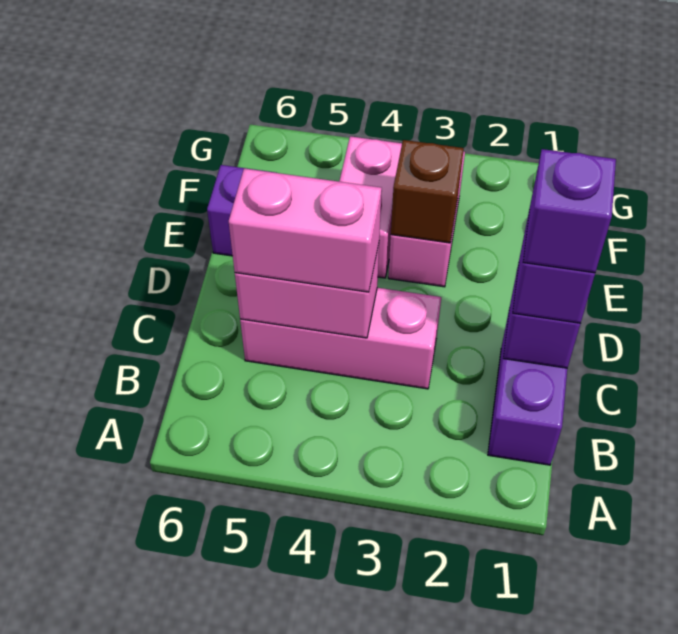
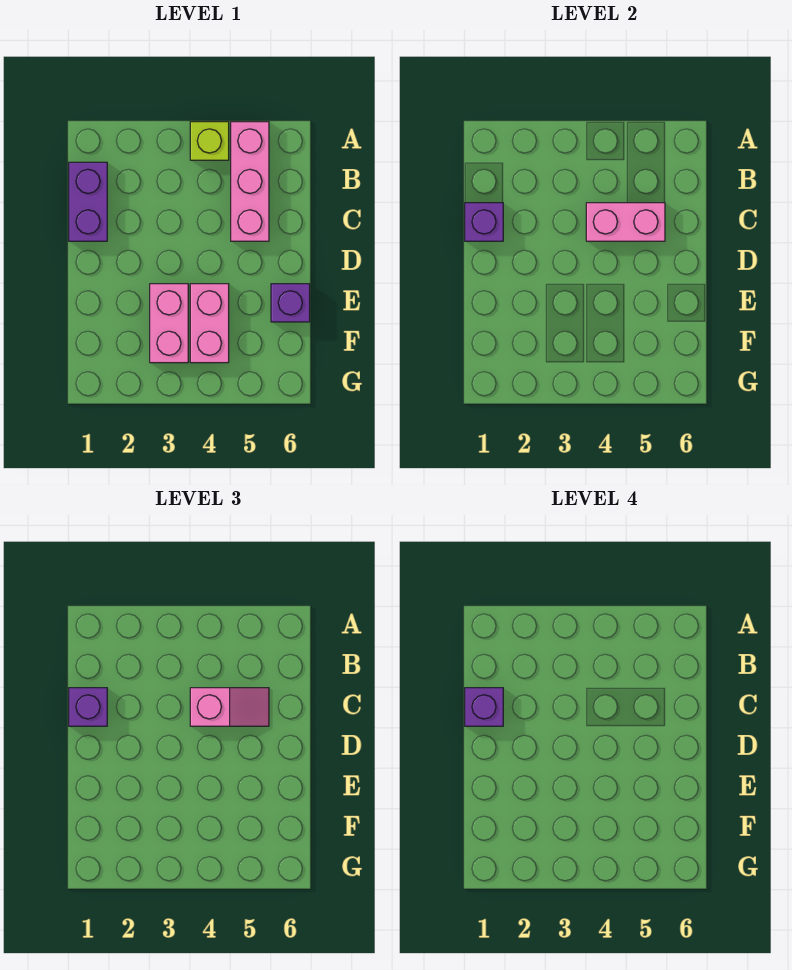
none -> lime brick A4 level 1
pink brick C3:C5 level 1 -> pink brick A5:C5 level 1
pink brick C4:C5 level 3 -> pink slope C4:C5 level 3 top 4
brown brick E3 level 2 -> none

